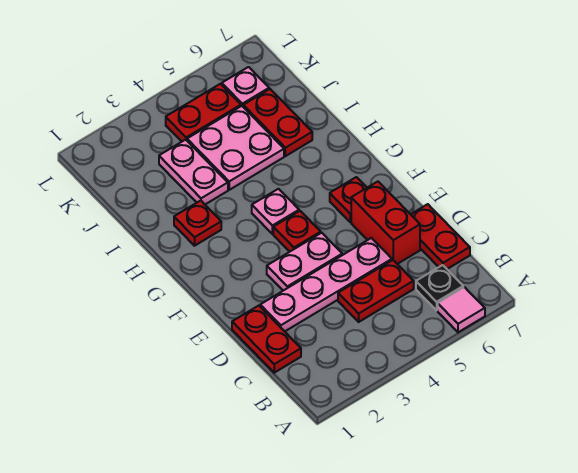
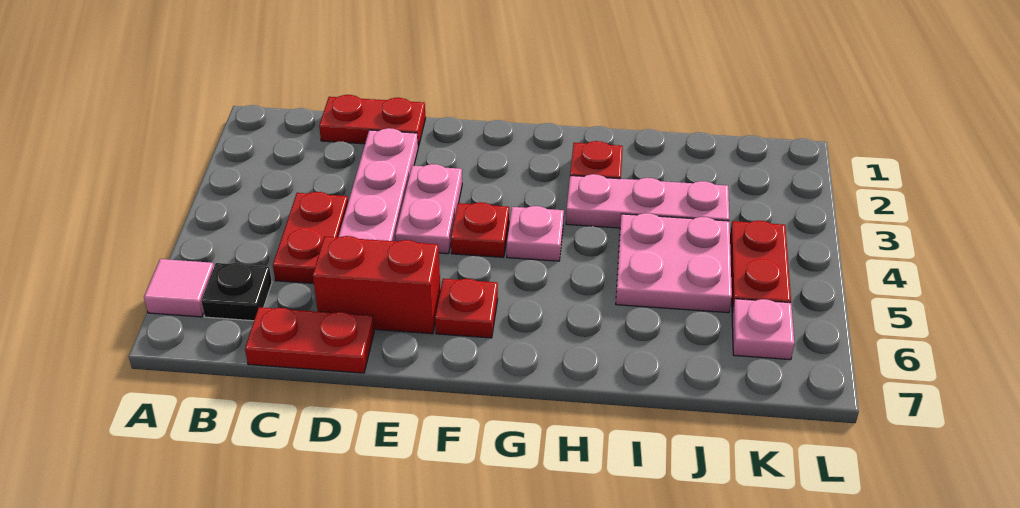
pink plate I3:J3 level 1 -> pink plate H3:J3 level 1
red plate I6:J6 level 1 -> none

